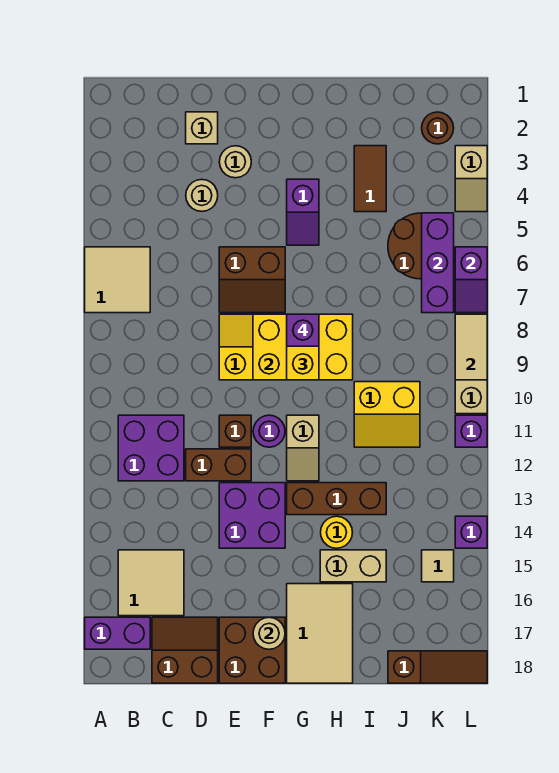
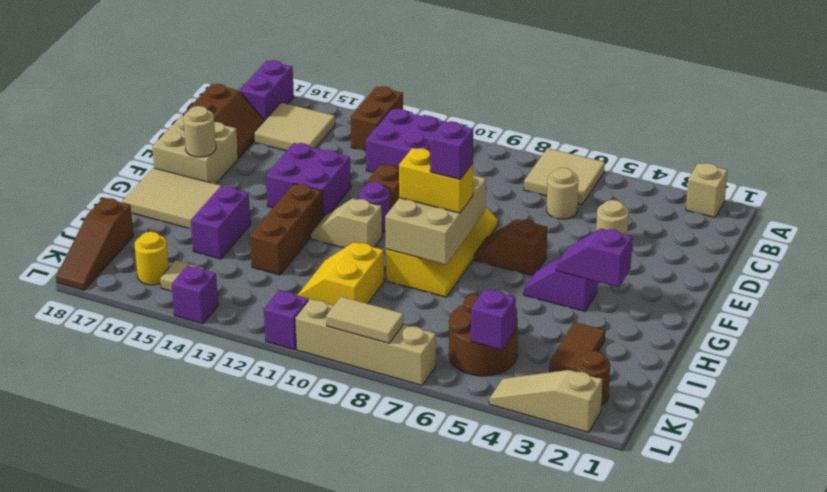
tan brick D2 level 1 -> tan brick A2 level 1
brown brick D12:E12 level 1 -> brown brick A13:B13 level 1
tan round brick E3 level 1 -> tan round brick C6 level 1
brown slope E6:F7 level 1 top 6 -> brown slope F6:F7 level 1 top 6
brown brick E17:F18 level 1 -> tan brick E17:F18 level 1
yellow brick F8:H9 level 2 -> tan brick F8:H9 level 2
yellow round brick H14 level 1 -> yellow round brick K16 level 1
tan brick H15:I15 level 1 -> purple brick H15:I15 level 1
brown tile I3:I4 level 1 -> brown tile I3:J3 level 1
purple brick K5:K7 level 2 -> purple brick K5 level 2
tan slope L3:L4 level 1 top 3 -> tan slope L2:L4 level 1 top 2
purple slope L6:L7 level 2 top 6 -> purple slope G3:G4 level 2 top 3

